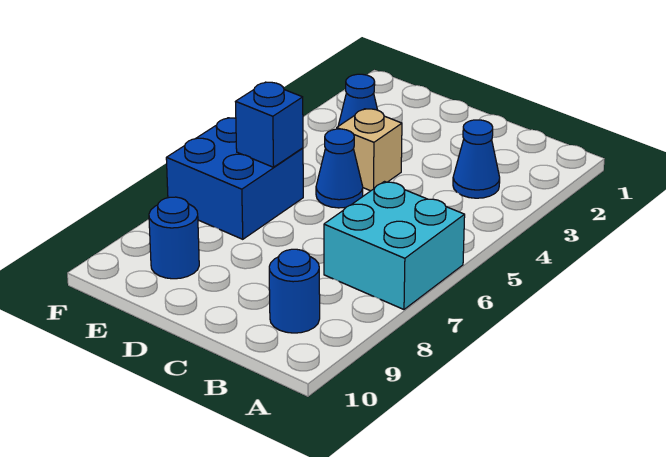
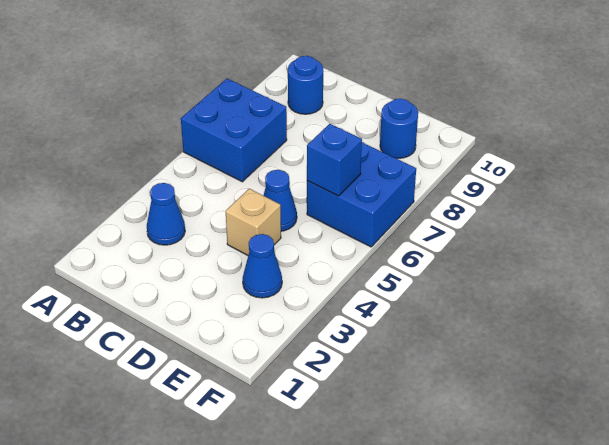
cyan brick A6:B7 level 1 -> blue brick A6:B7 level 1

